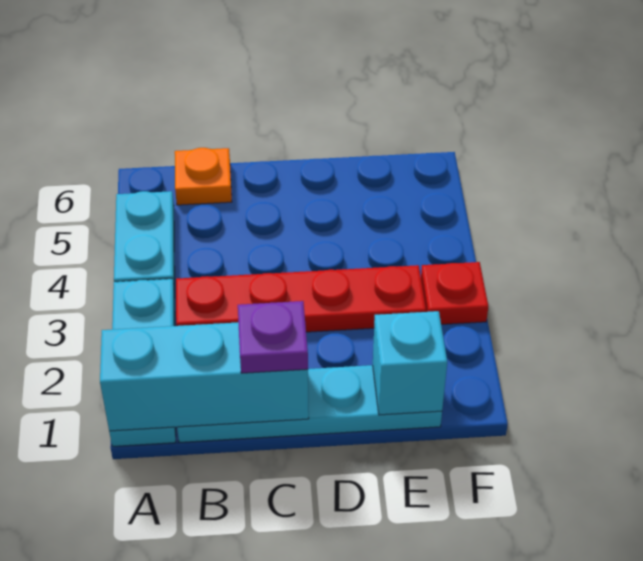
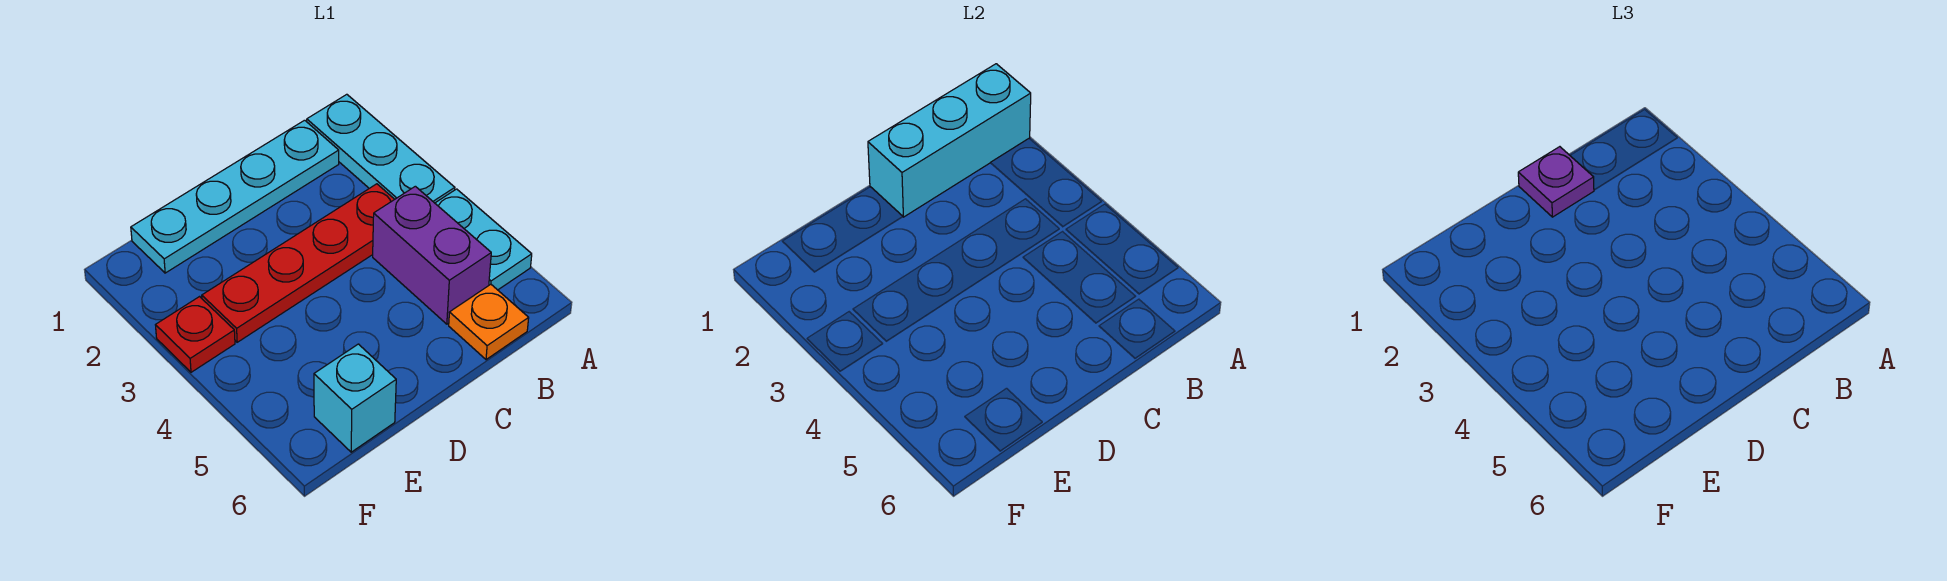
none -> purple brick B4:B5 level 1
cyan brick E1 level 2 -> cyan brick E6 level 1

